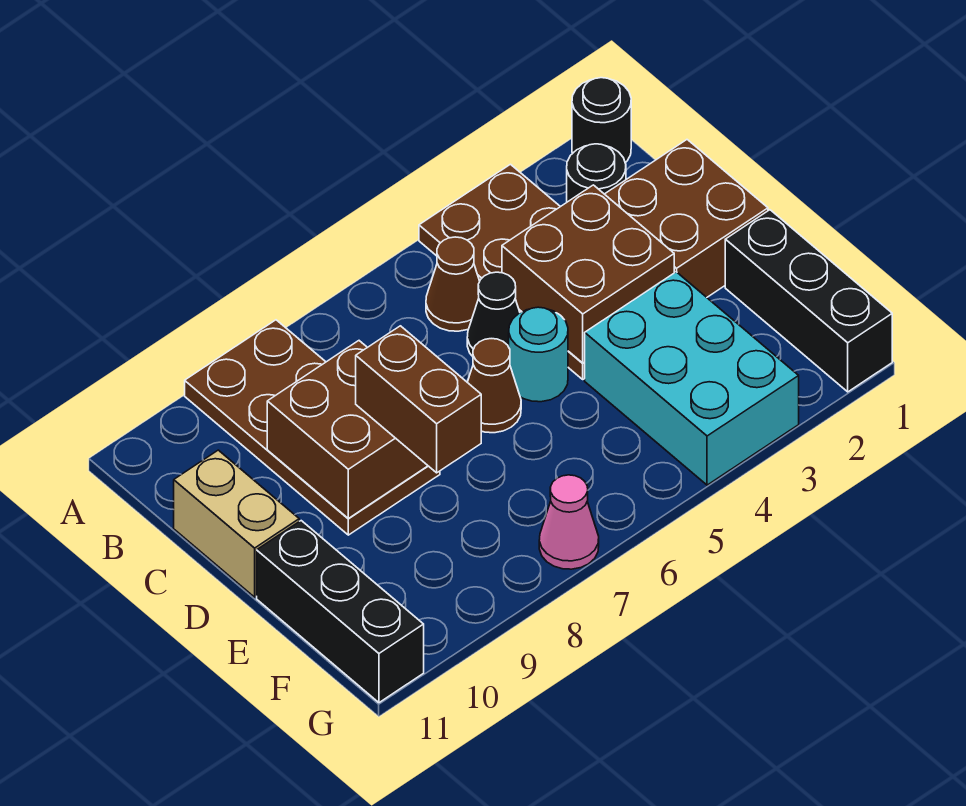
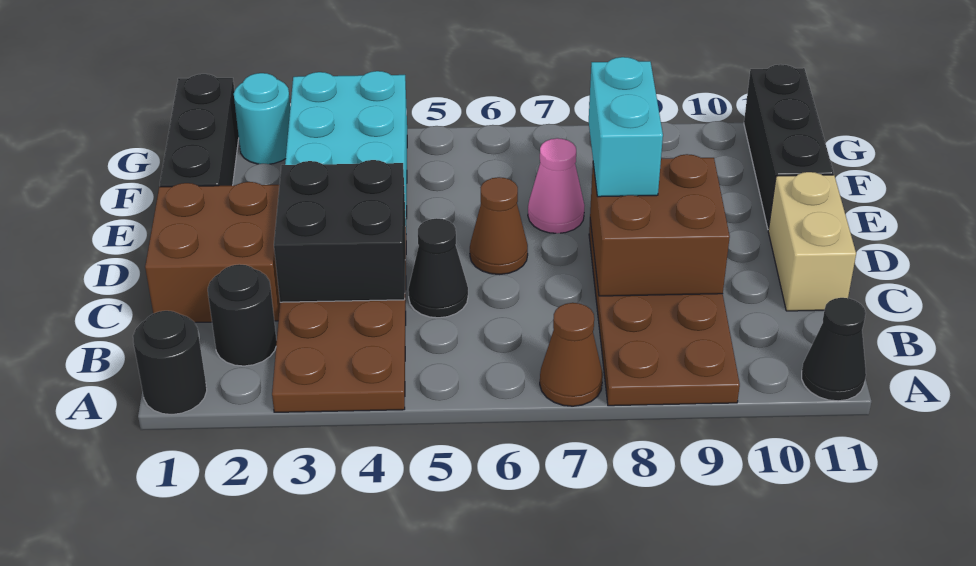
none -> black cone A11 level 1
brown cone B5 level 1 -> brown cone A7 level 1
brown brick C3:D4 level 2 -> black brick C3:D4 level 2
cyan round brick D5 level 1 -> cyan round brick G2 level 1
brown brick D8:E8 level 3 -> cyan brick D8:E8 level 3
pink cone G7 level 1 -> pink cone E7 level 1

